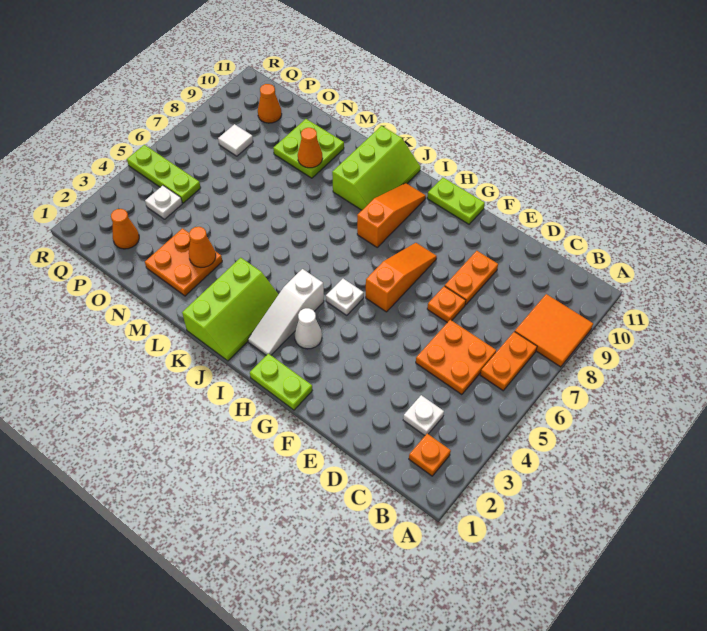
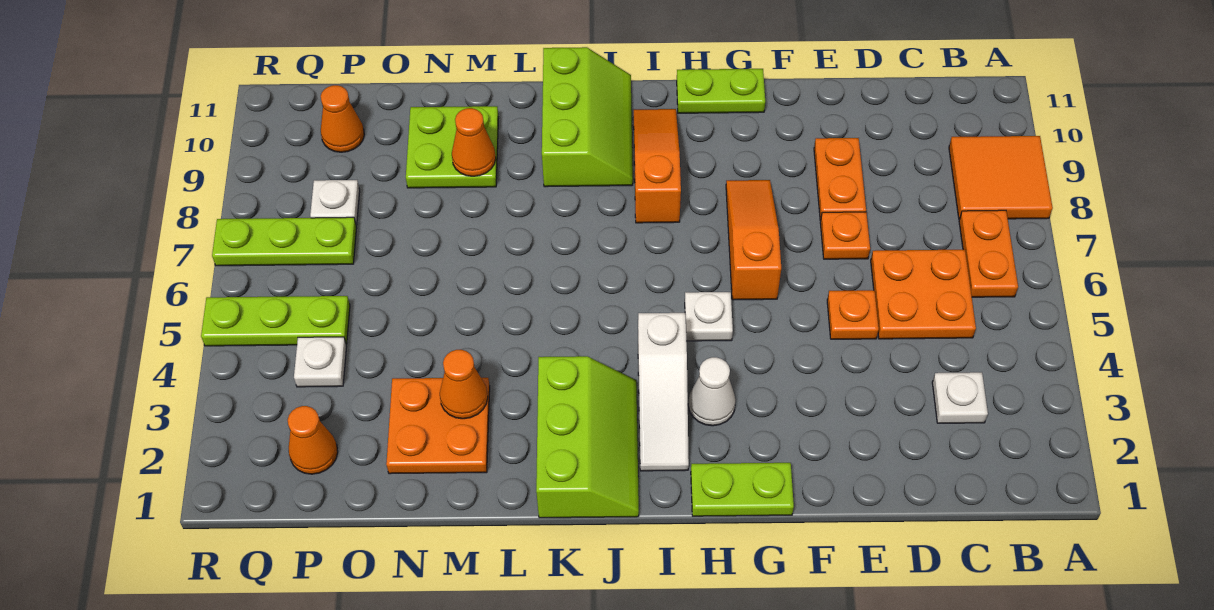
orange plate B2 level 1 -> orange plate E5 level 1
none -> lime plate P7:R7 level 1
white tile P8 level 1 -> white plate P8 level 1

